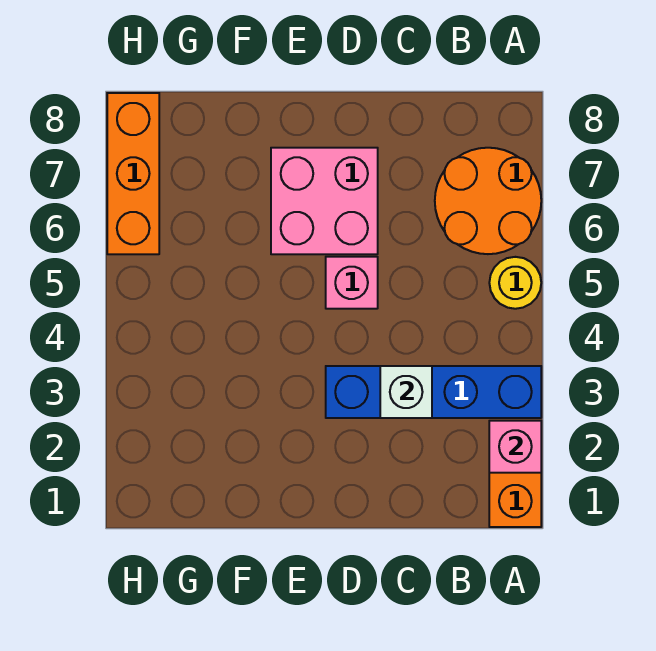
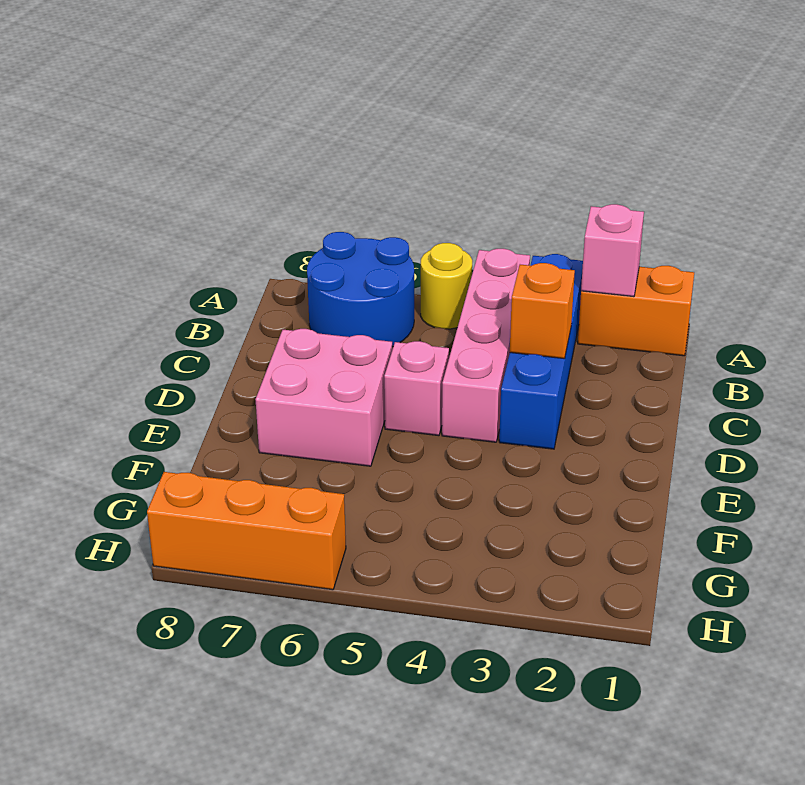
none -> pink brick A4:D4 level 1
orange round brick A6:B7 level 1 -> blue round brick A6:B7 level 1
white brick C3 level 2 -> orange brick C3 level 2

